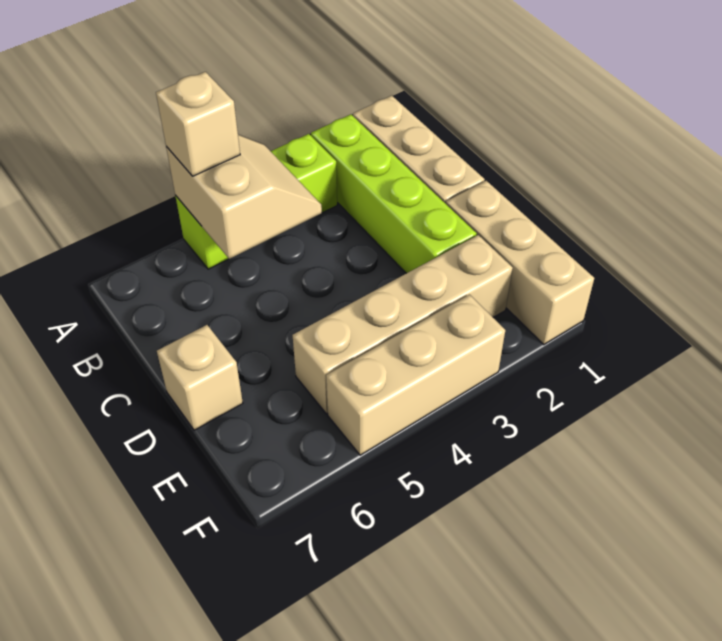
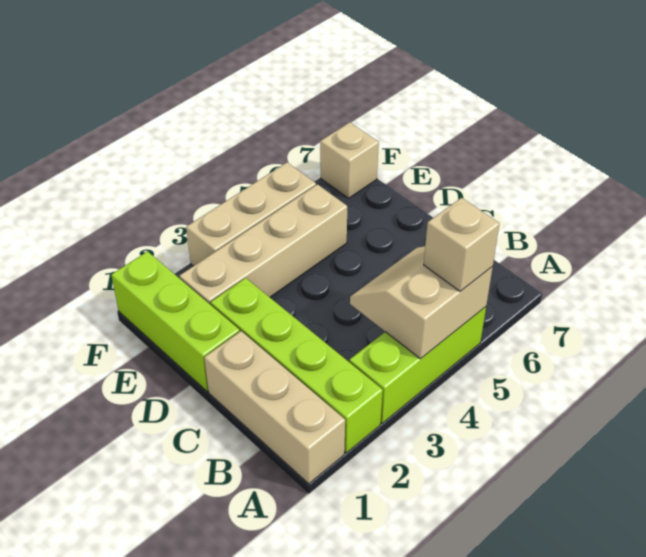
tan slope A4:B5 level 2 top 5 -> tan slope A4:B5 level 2 top A
tan brick D1:F1 level 1 -> lime brick D1:F1 level 1
tan brick D7 level 1 -> tan brick F7 level 1

